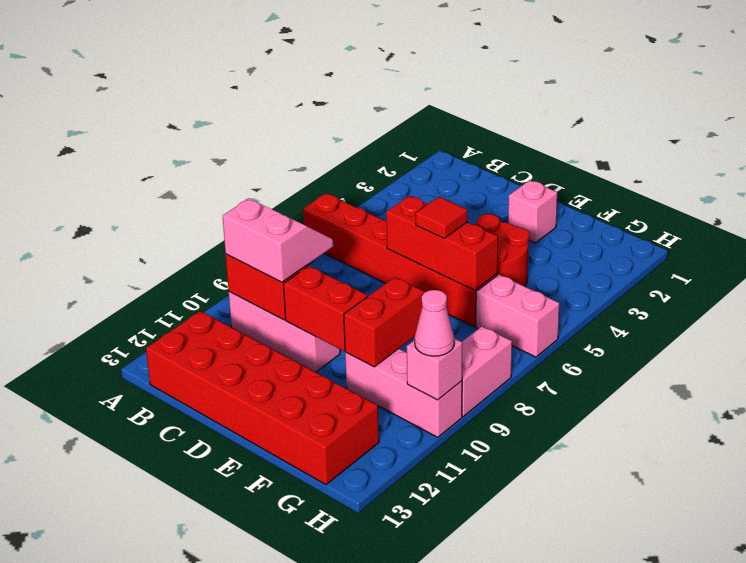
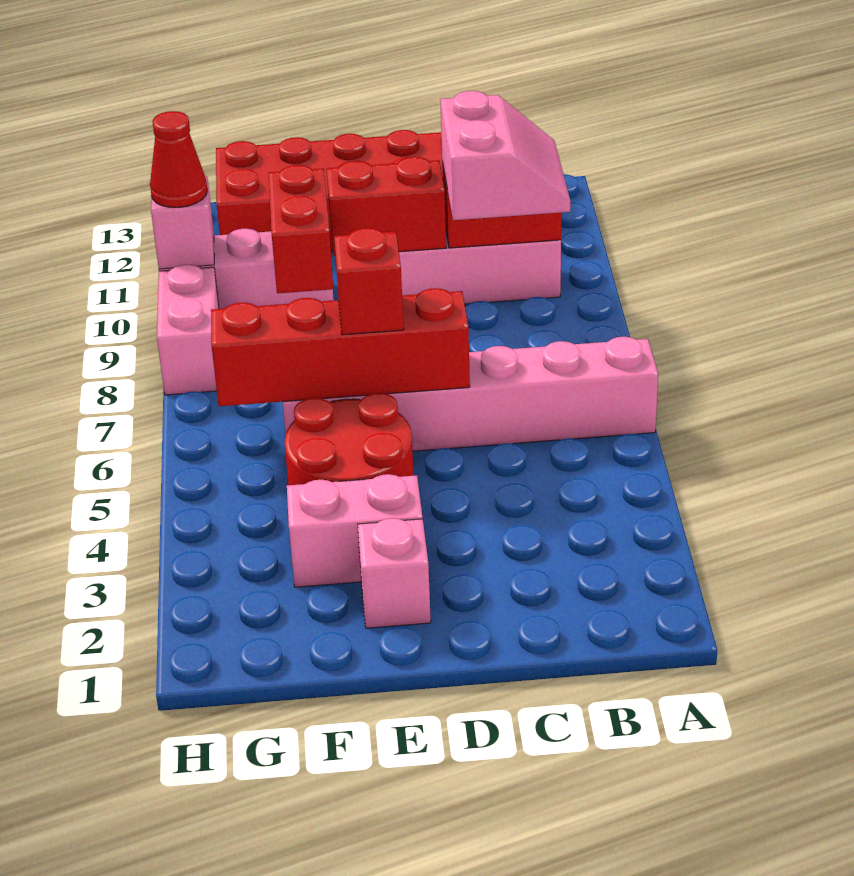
red brick A6:F6 level 1 -> pink brick A6:F6 level 1
pink slope B9:C10 level 3 top 10 -> pink slope B9:C10 level 3 top C
red brick D6:F6 level 2 -> red brick D6:G6 level 2
red tile E6 level 3 -> red brick E6 level 3
pink brick G6:H6 level 1 -> pink brick E3:F3 level 1
pink cone H10 level 3 -> red cone H10 level 3

